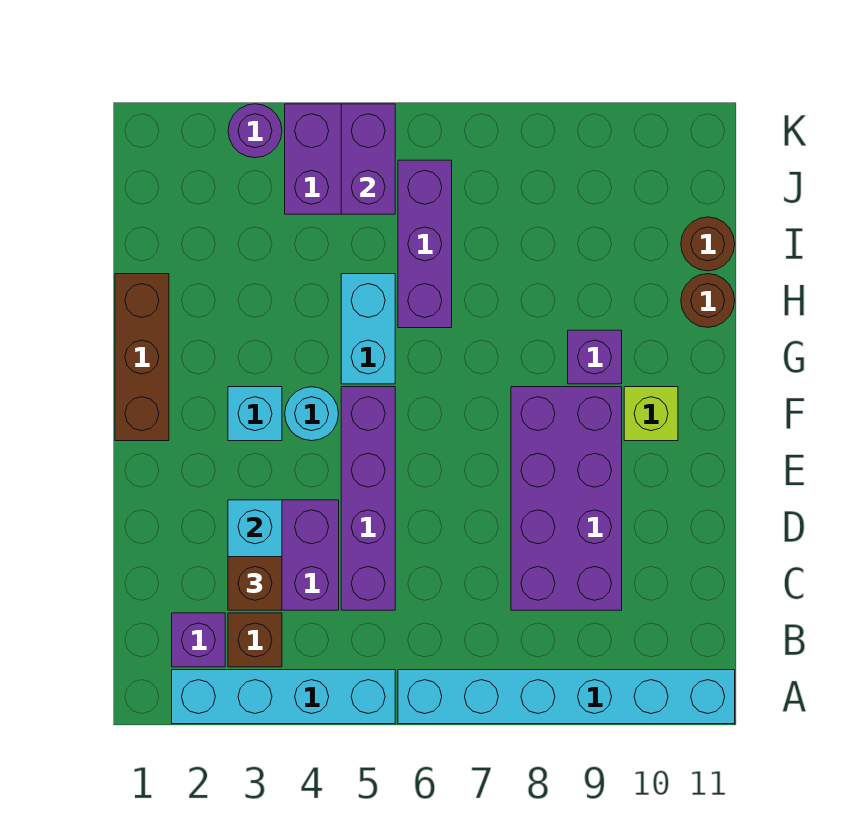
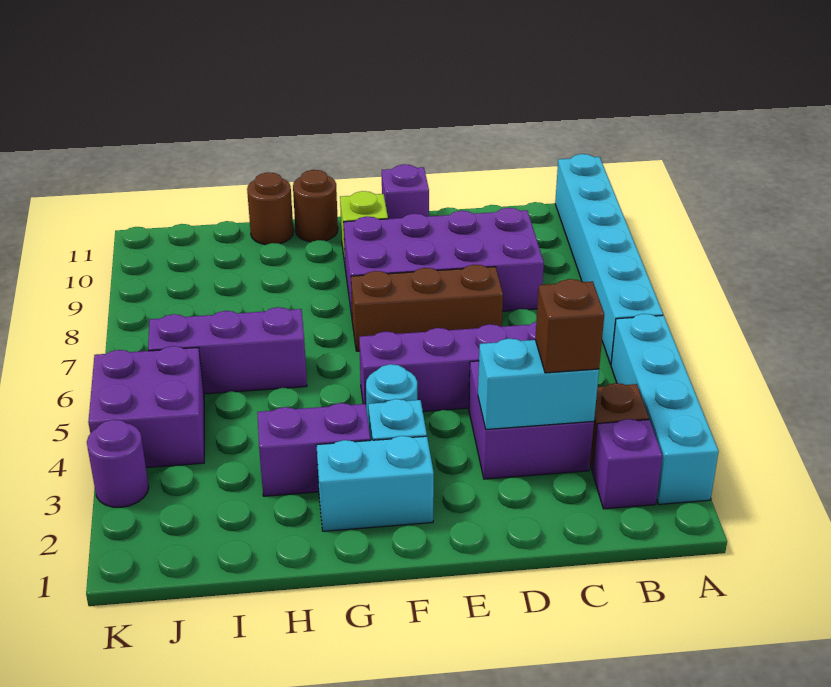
brown brick F1:H1 level 1 -> brown brick D7:F7 level 1
cyan brick G5:H5 level 1 -> cyan brick F2:G2 level 1
purple brick G9 level 1 -> purple brick E11 level 1
brown round brick I11 level 1 -> brown round brick G11 level 1
purple brick J5:K5 level 2 -> purple brick G3:H3 level 1

